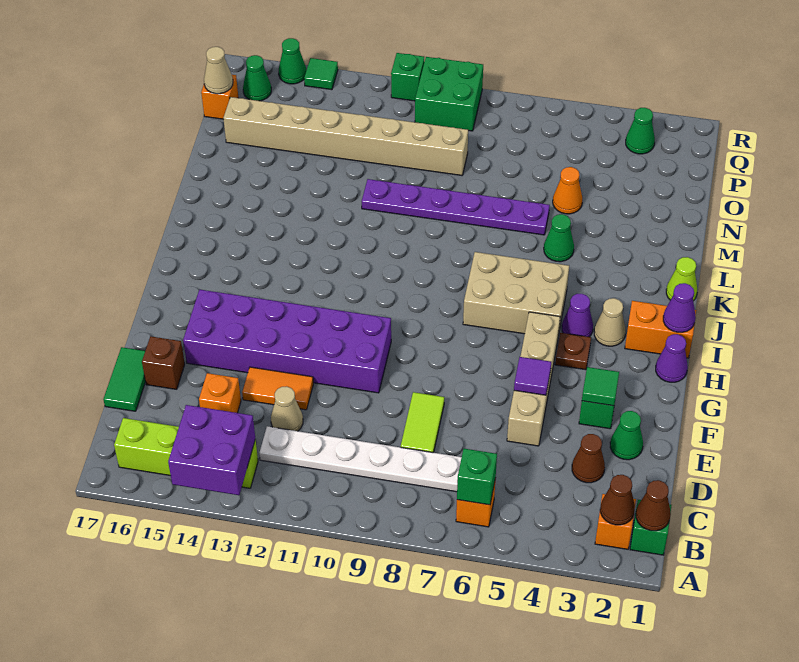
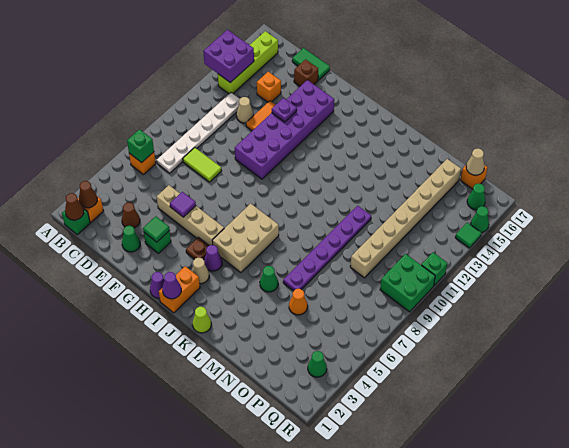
none -> purple plate F13 level 2

